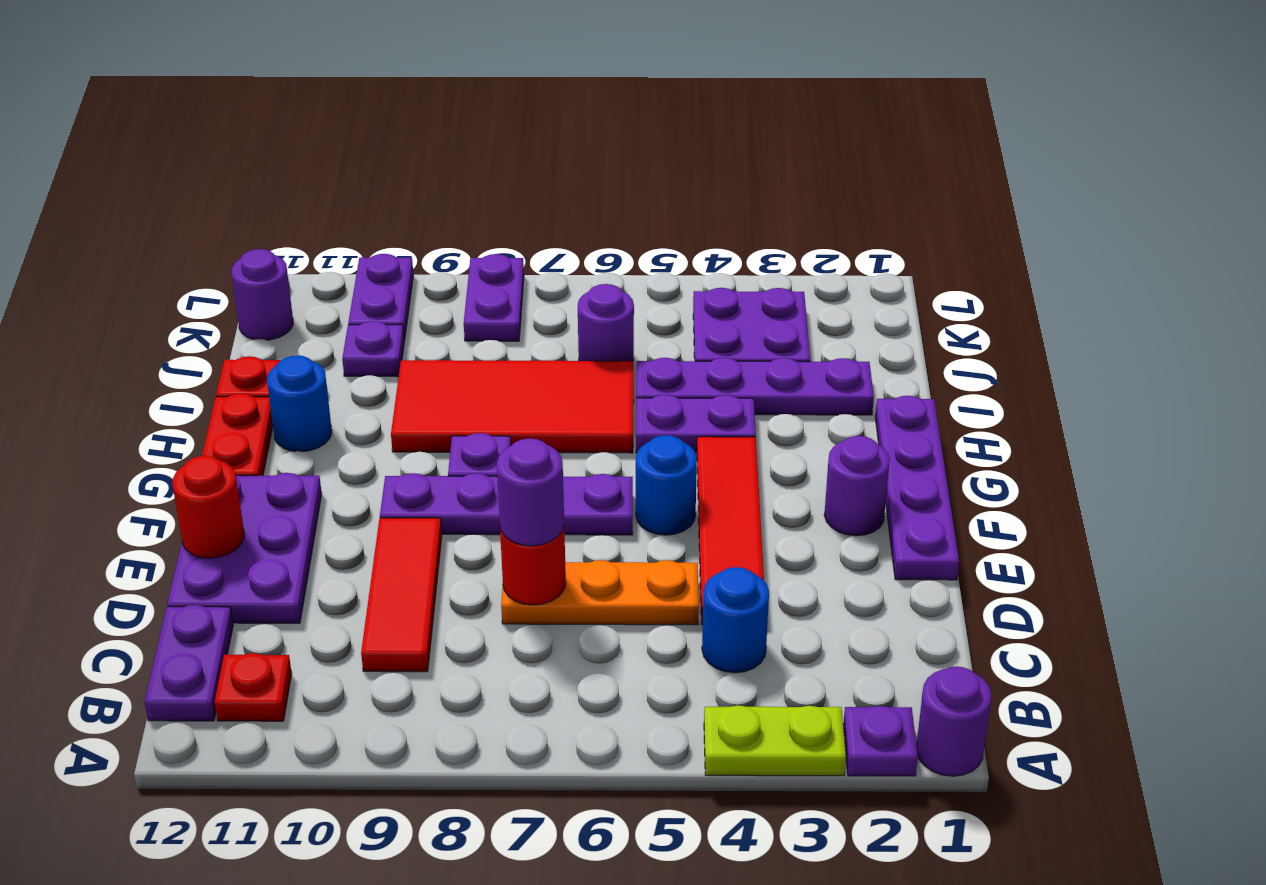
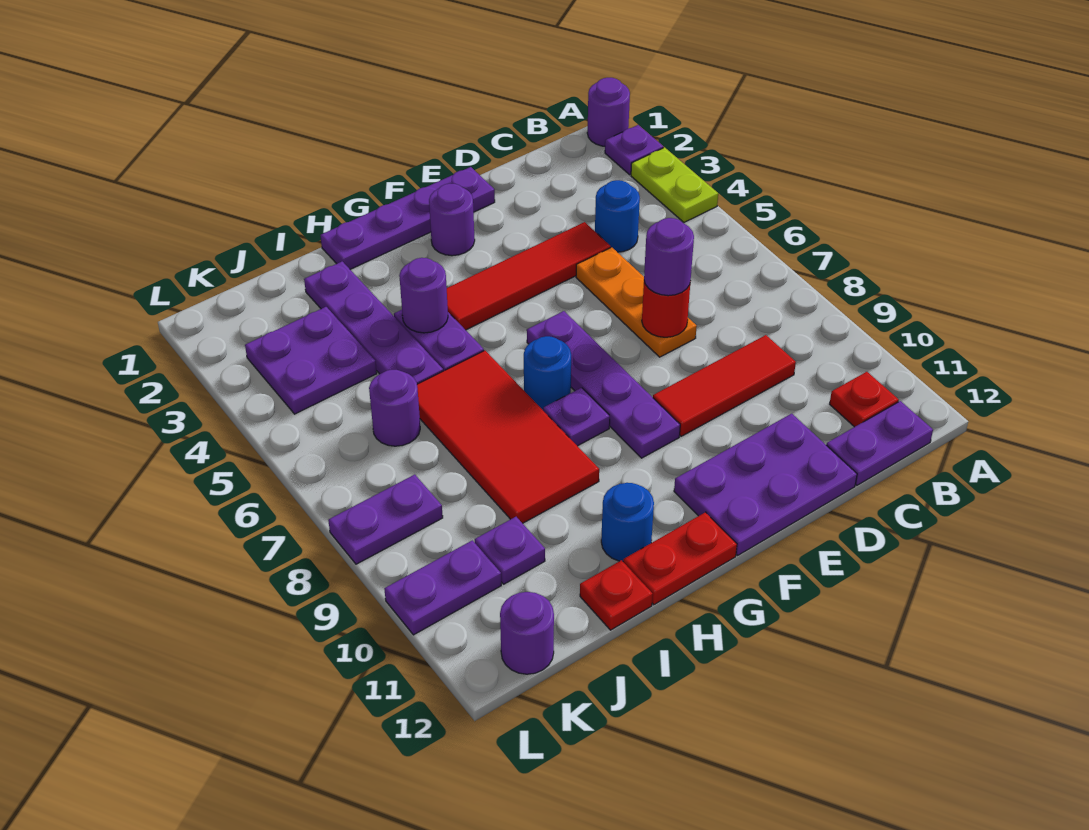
red round brick E12 level 2 -> none
blue round brick F5 level 1 -> blue round brick G7 level 1
none -> purple round brick H4 level 2

